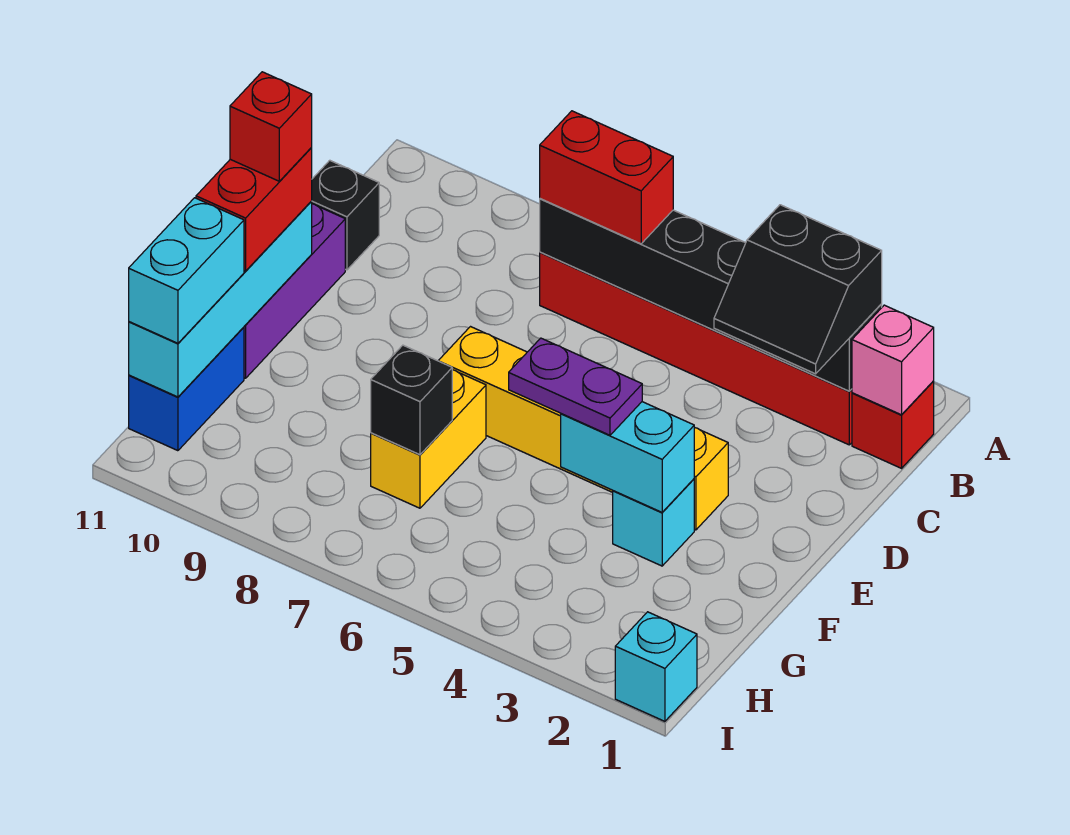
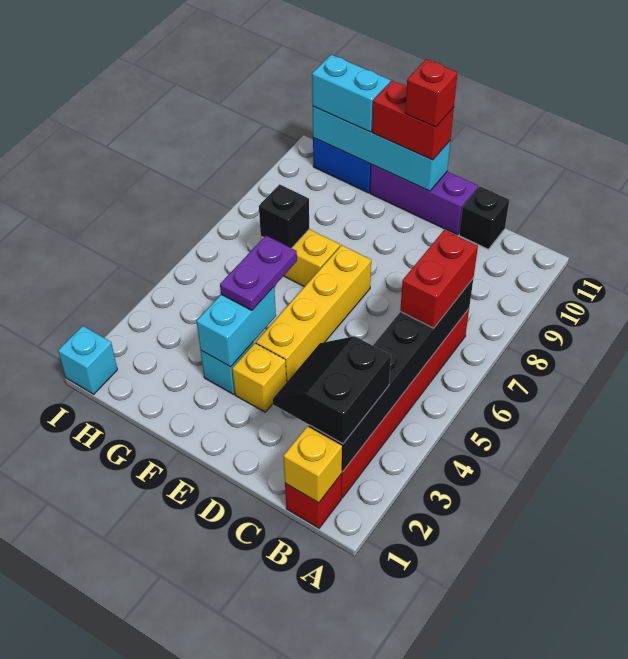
pink brick B1 level 2 -> yellow brick B1 level 2

